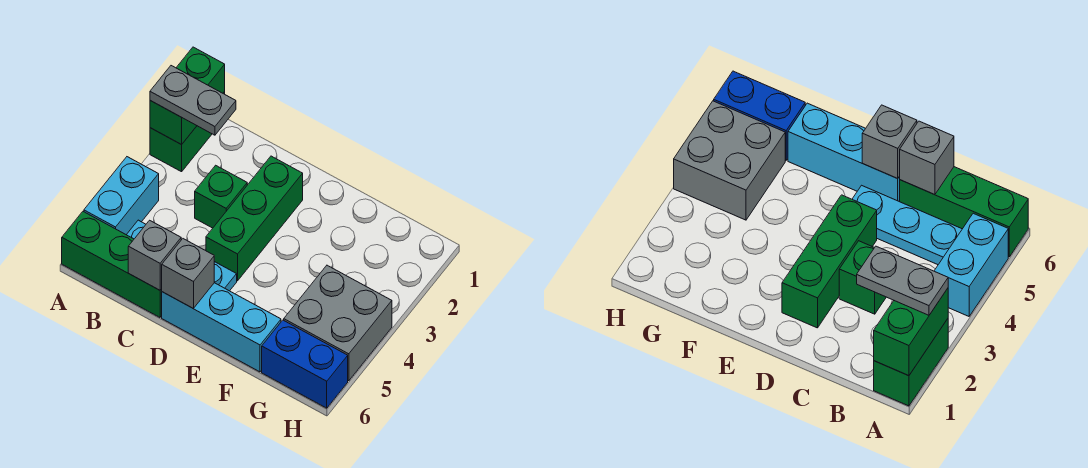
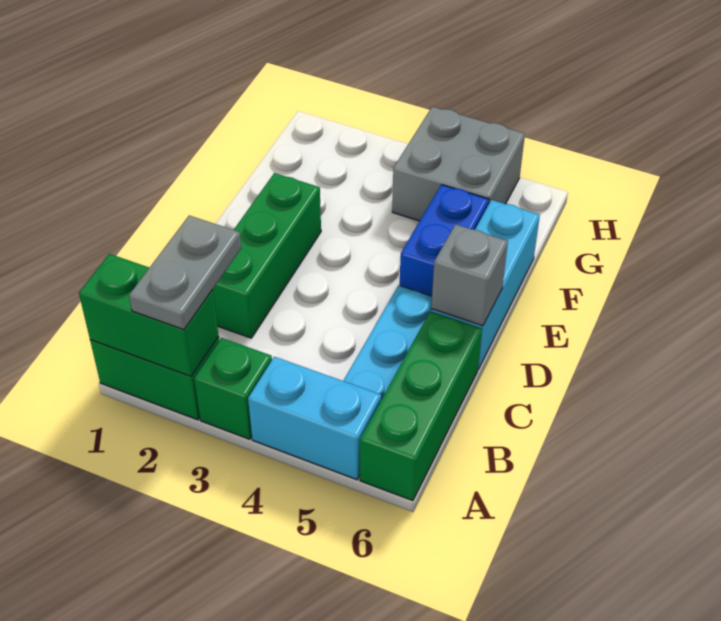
green brick C3 level 1 -> green brick A3 level 1
grey brick C6 level 2 -> none
green brick D2:D4 level 1 -> green brick C2:E2 level 1
blue brick G6:H6 level 1 -> blue brick E5:F5 level 1

